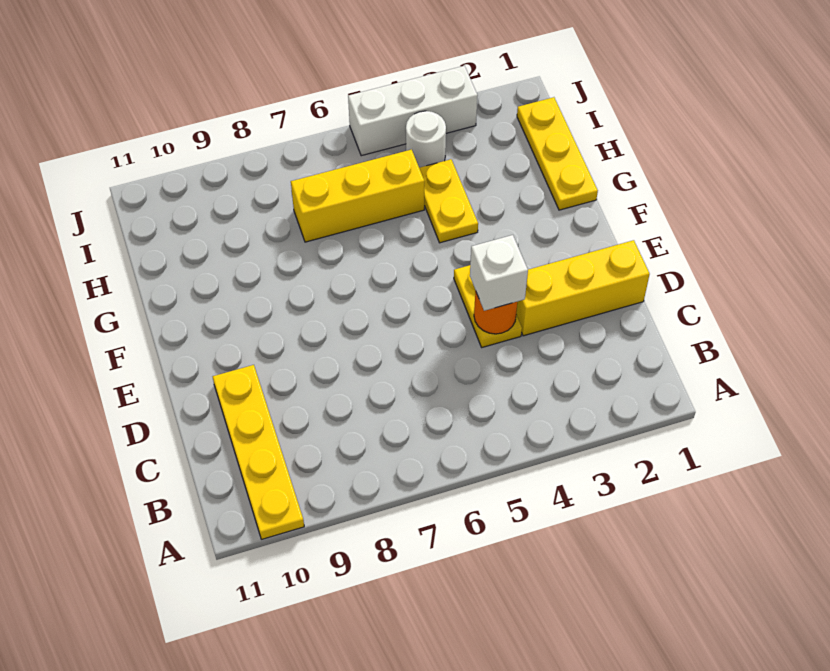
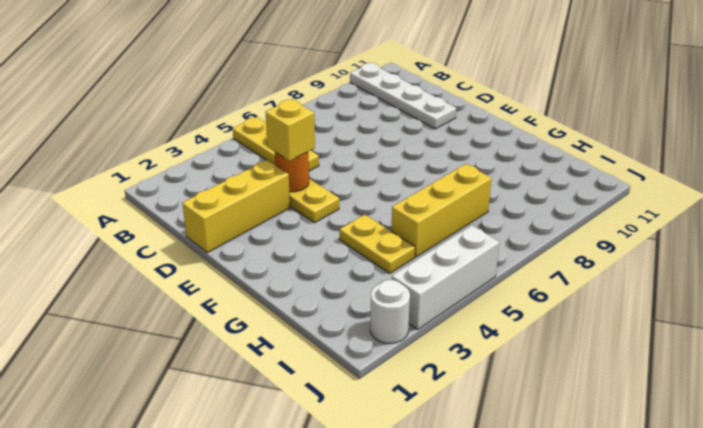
yellow plate A10:D10 level 1 -> white plate A10:D10 level 1
white brick D4 level 3 -> yellow brick D4 level 3
yellow plate G1:I1 level 1 -> yellow plate A5:C5 level 1
white round brick I4 level 1 -> white round brick J2 level 1

